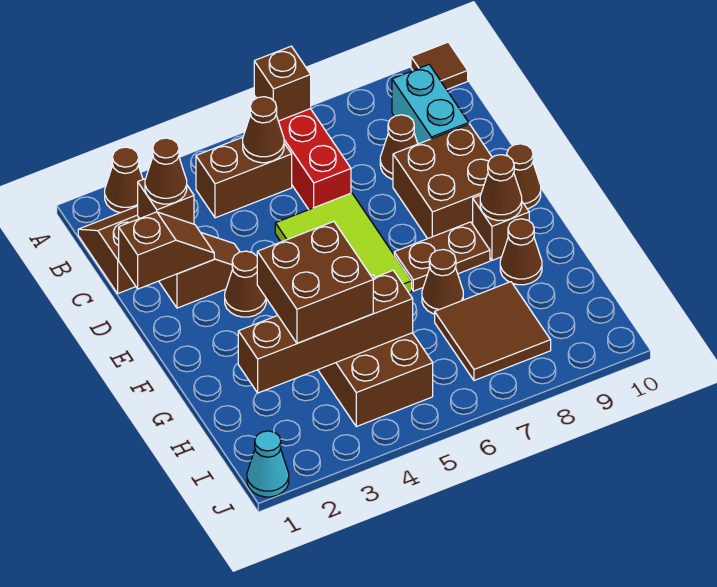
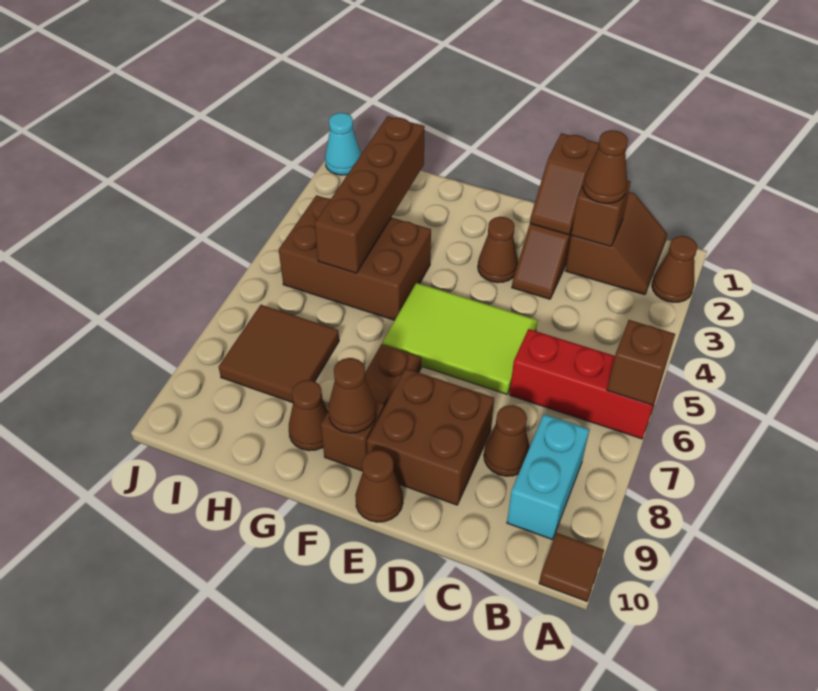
brown brick B4:B5 level 1 -> none
brown cone B5 level 2 -> none
cyan brick B9:C9 level 1 -> cyan brick B8:B9 level 1
brown brick G3:H4 level 3 -> none
brown cone G7 level 1 -> none

